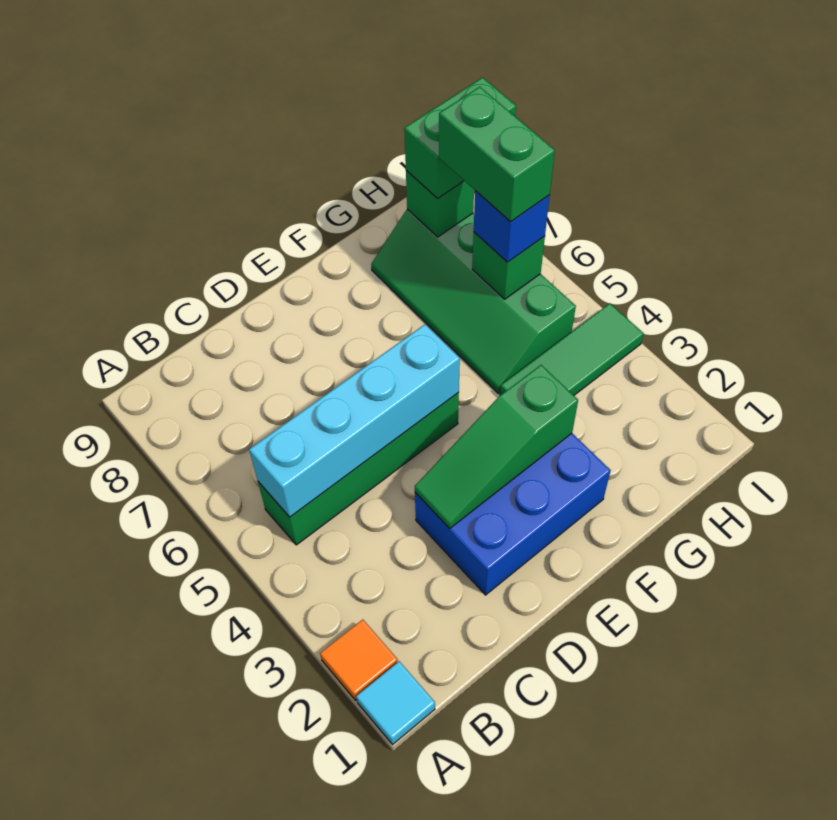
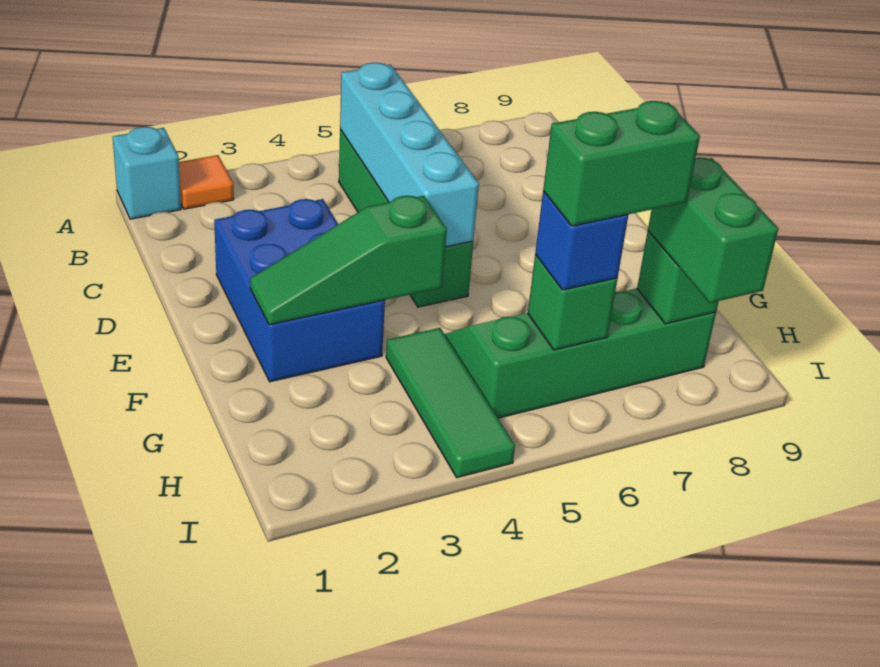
cyan tile A1 level 1 -> cyan brick A1 level 1
green slope D3:F3 level 2 top F -> green slope F2:F4 level 2 top 4

